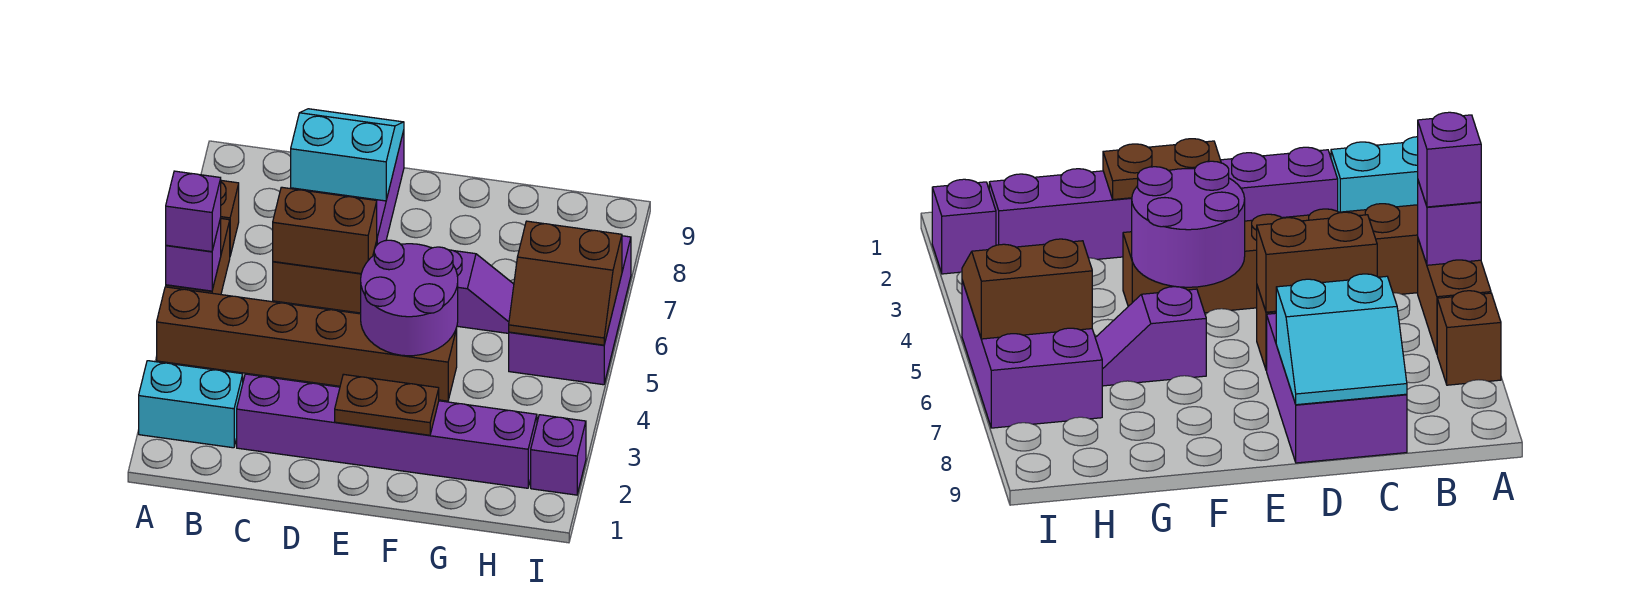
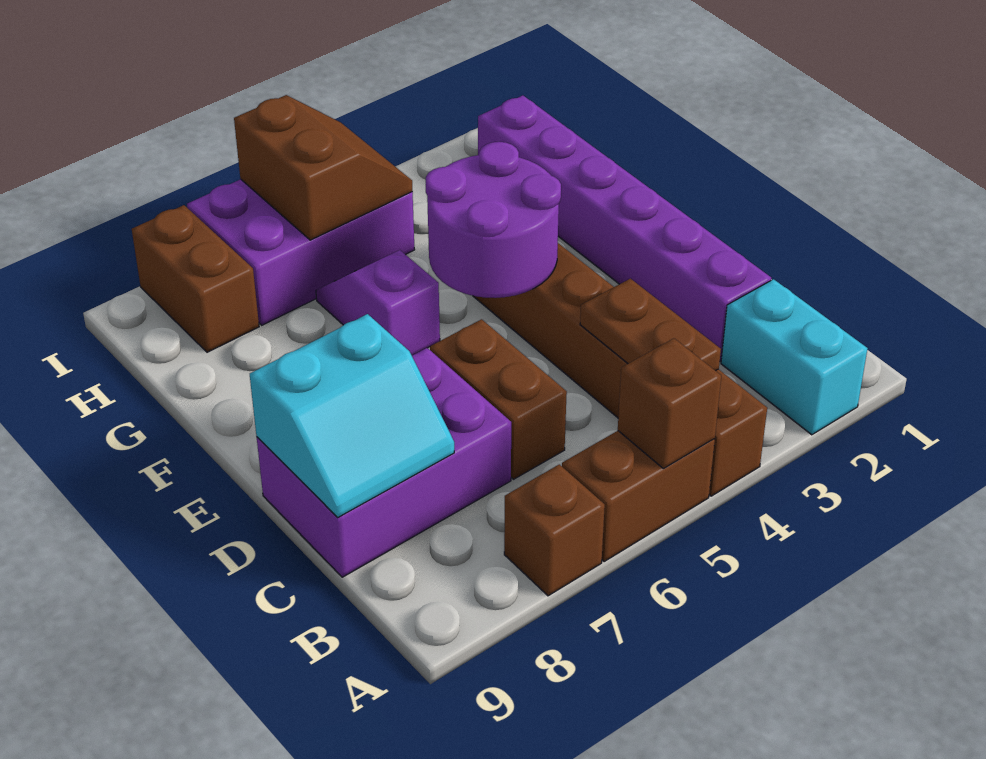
purple brick A5 level 2 -> brown brick A5 level 2
purple brick A5 level 3 -> none
brown brick C6:D6 level 2 -> brown brick H8:I8 level 1
cyan slope C8:D9 level 2 top 8 -> cyan slope C8:D9 level 2 top D
brown plate E2:F2 level 2 -> brown plate B4:C4 level 2
purple brick I2 level 1 -> none

